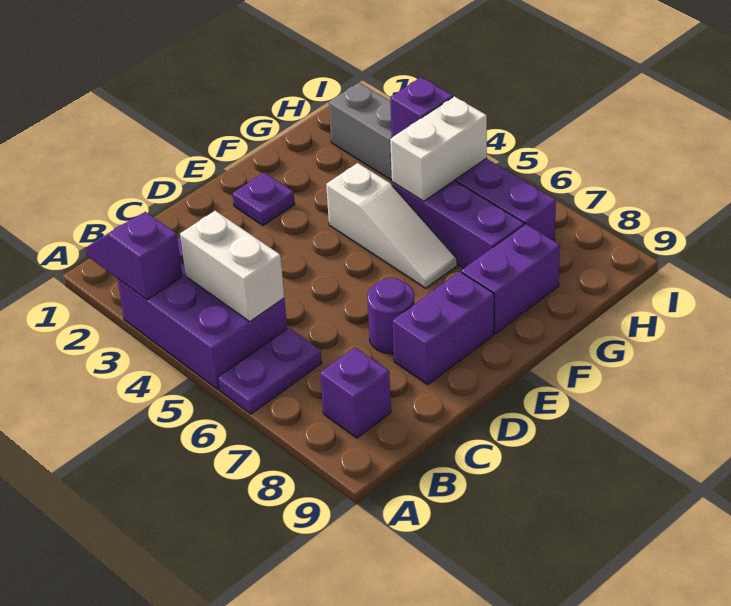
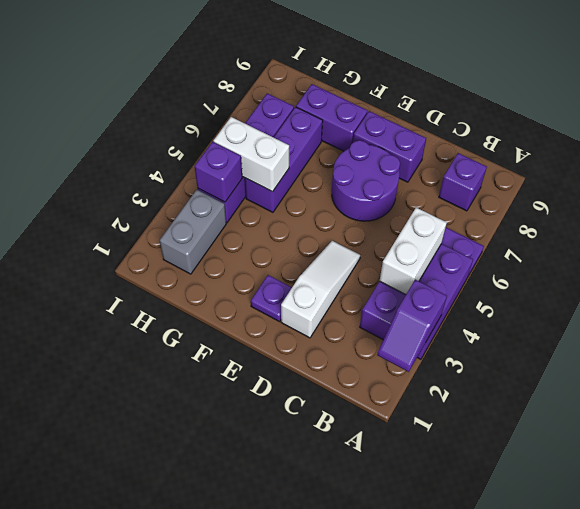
purple round brick D7 level 1 -> purple round brick D6:E7 level 1
white slope F4:F6 level 1 top 4 -> white slope D2:D4 level 1 top 2

